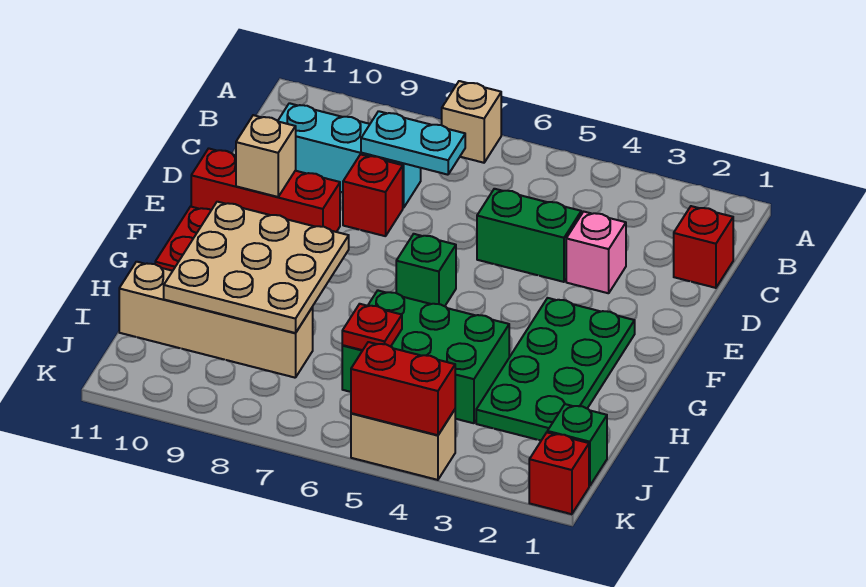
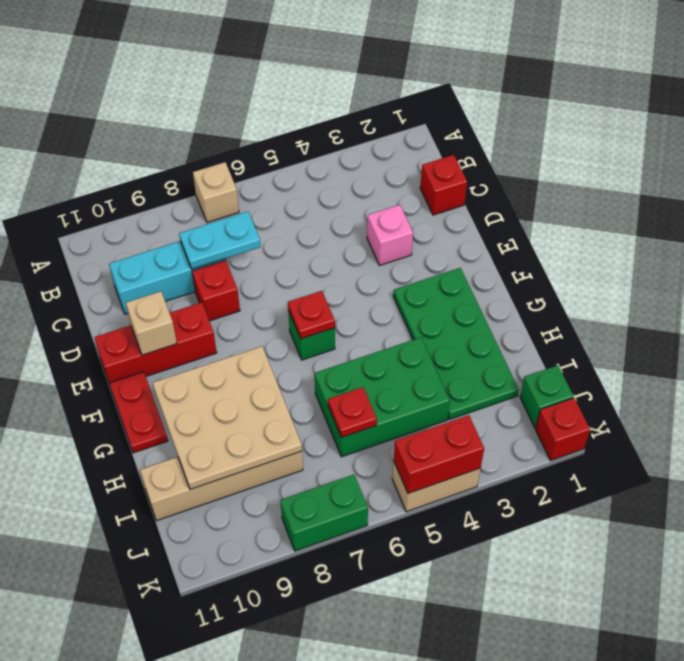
green brick D4:D5 level 1 -> green brick K7:K8 level 1
none -> red plate F6 level 2

